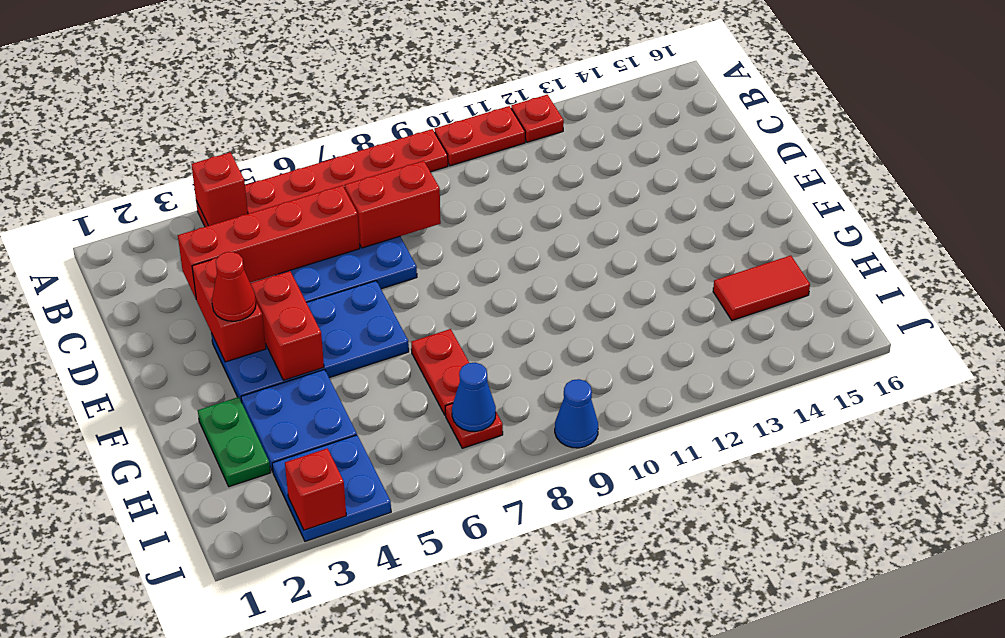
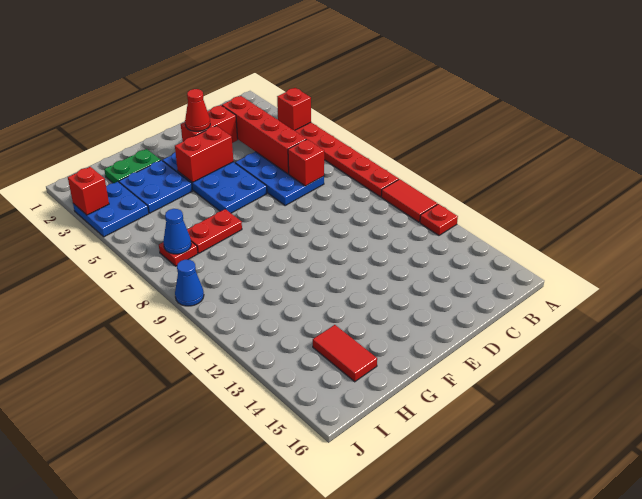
red plate A10:A11 level 1 -> red tile A10:A11 level 1
red brick C7:C8 level 2 -> red brick C7 level 2

